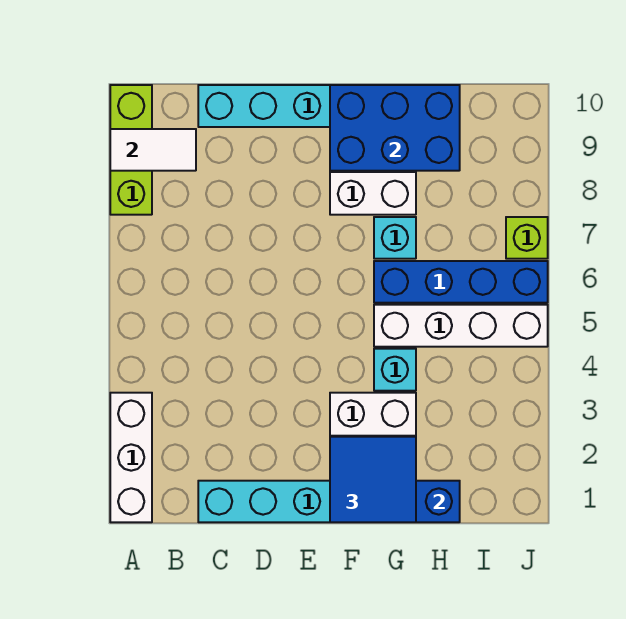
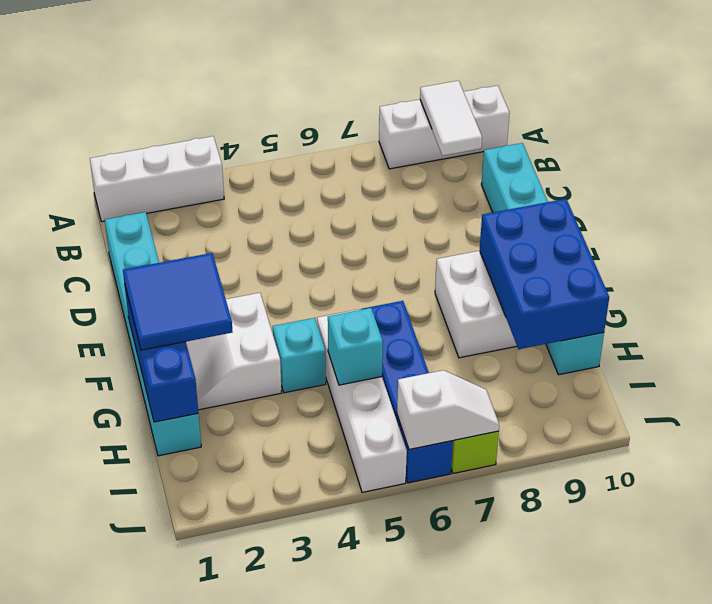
lime brick A8:A10 level 1 -> white brick A8:A10 level 1
cyan brick G7 level 1 -> cyan brick H5 level 2
none -> white slope J6:J7 level 2 top 6

